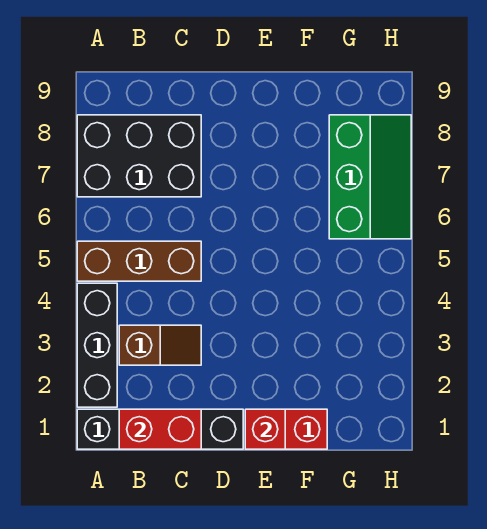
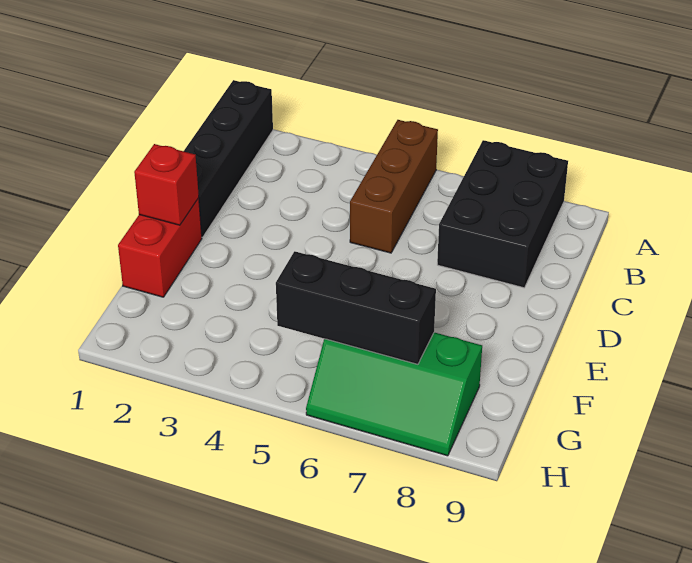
black brick A2:A4 level 1 -> black brick G5:G7 level 2
red brick B1:C1 level 2 -> none
brown slope B3:C3 level 1 top B -> none

